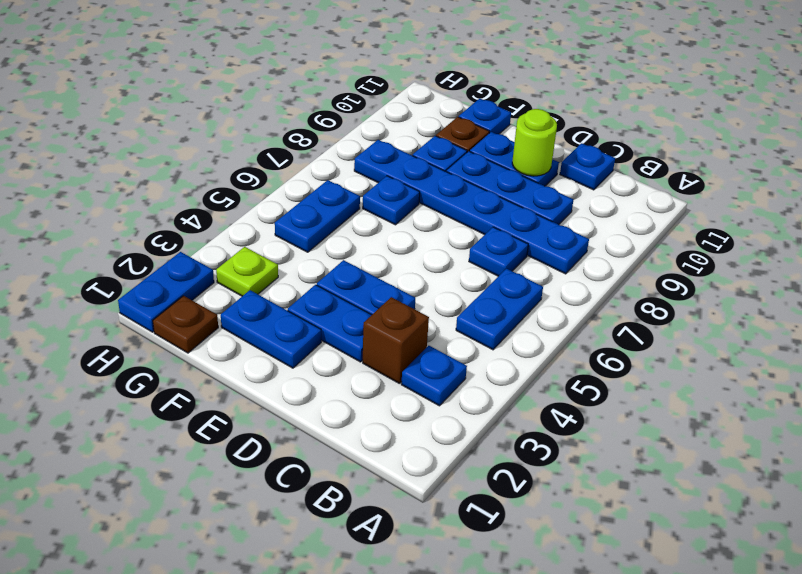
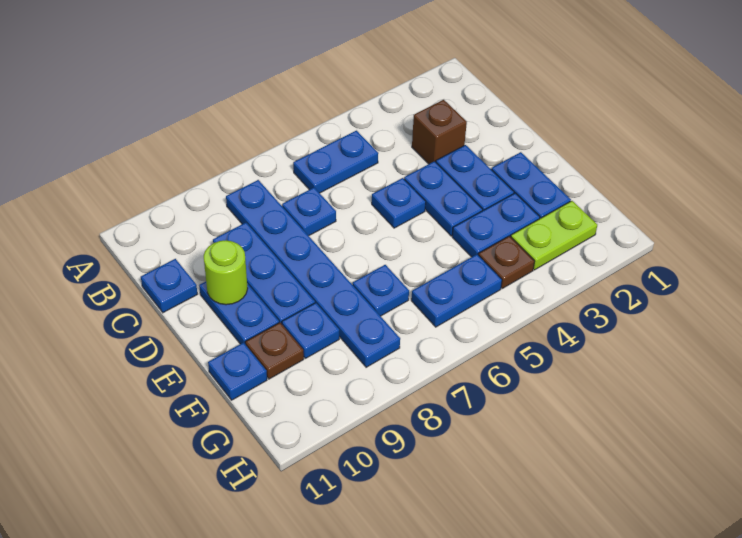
blue plate B3 level 1 -> blue plate D5 level 1
brown plate G1 level 1 -> brown plate G4 level 1
lime plate G3 level 1 -> lime plate G2:G3 level 1
blue plate H1:H2 level 1 -> blue plate F3:F4 level 1

